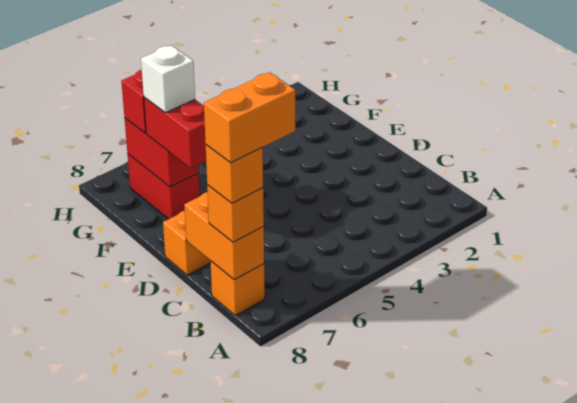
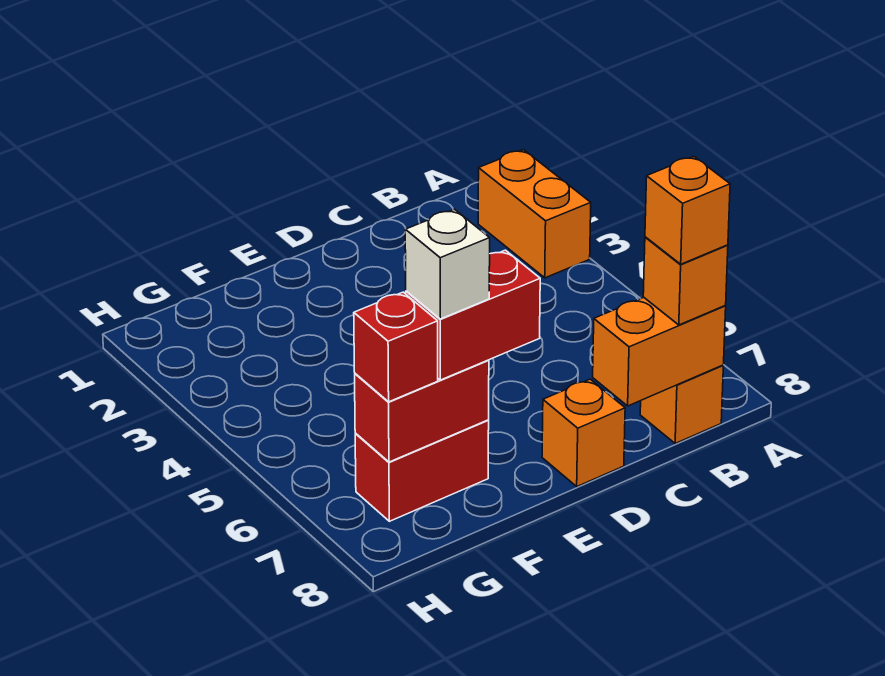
orange brick B7:B8 level 5 -> orange brick A2:A3 level 1

